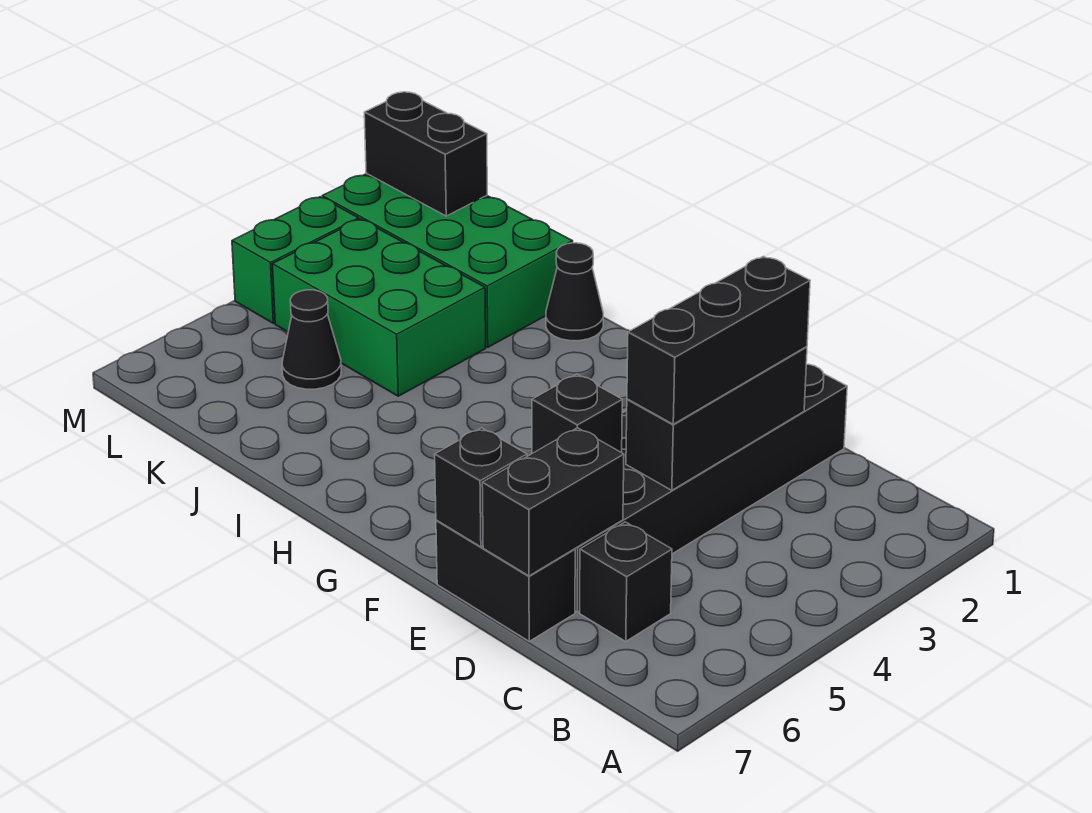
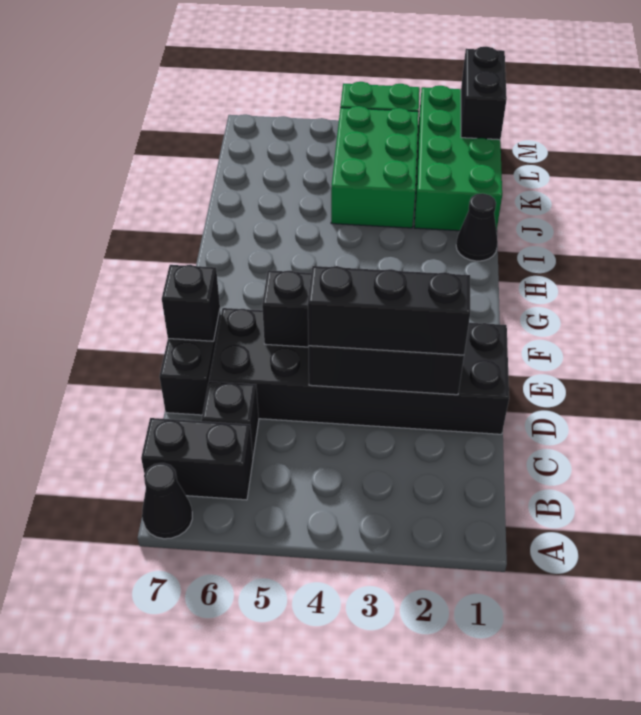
black brick D6:D7 level 2 -> black brick B6:B7 level 1
black cone K5 level 1 -> black cone A7 level 1

